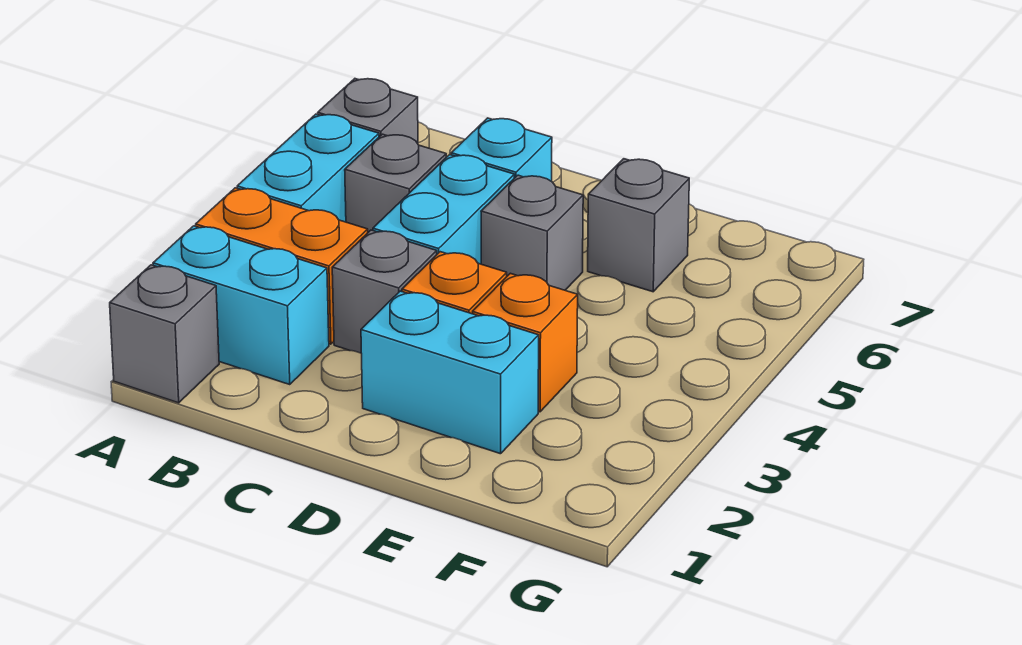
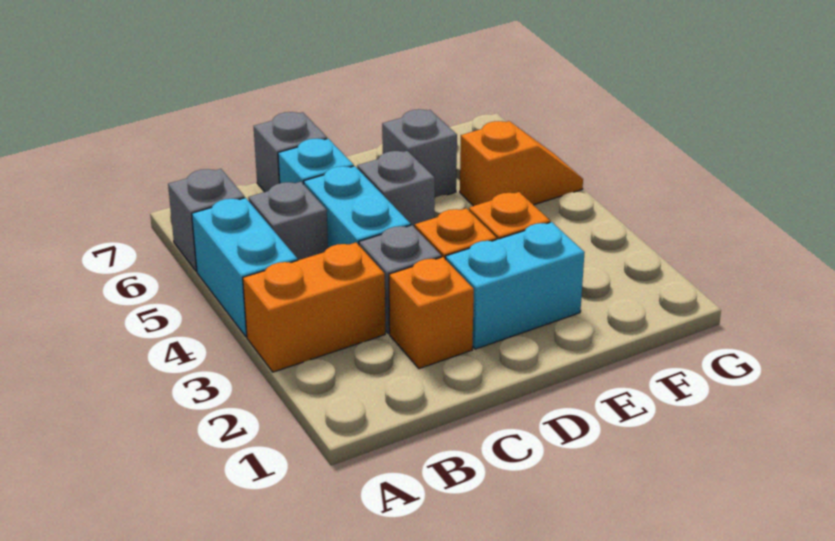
grey brick A1 level 1 -> grey brick C7 level 1
cyan brick A2:B2 level 1 -> none
none -> orange brick C2 level 1
none -> orange slope F5:G5 level 1 top F

